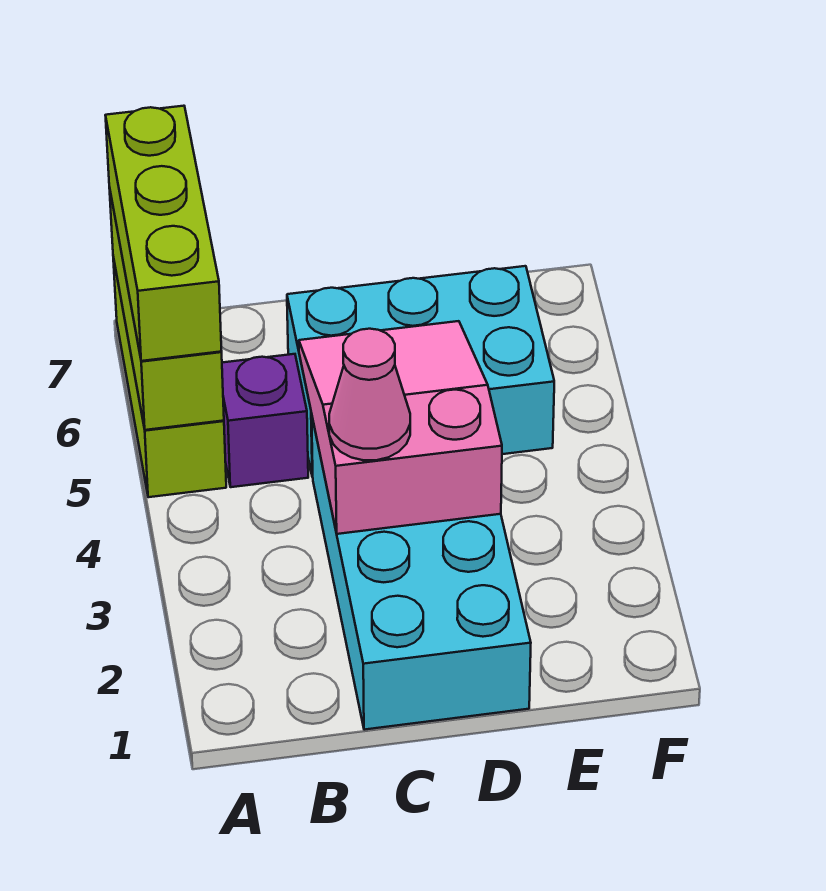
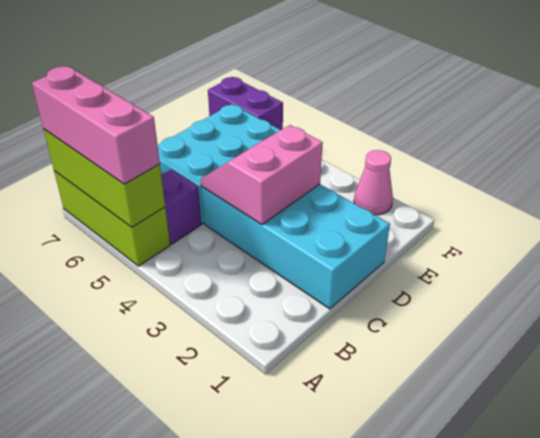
lime brick A5:A7 level 3 -> pink brick A5:A7 level 3
pink slope C3:D5 level 2 top 3 -> pink slope C3:D4 level 2 top 3
pink cone C3 level 3 -> pink cone F2 level 1
none -> purple brick F6:F7 level 1

